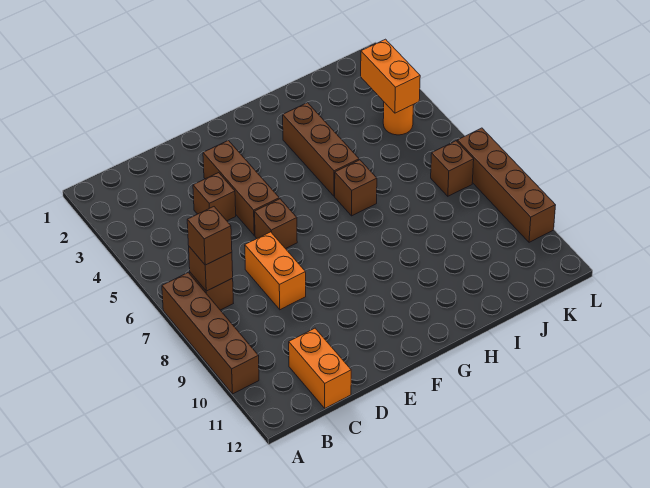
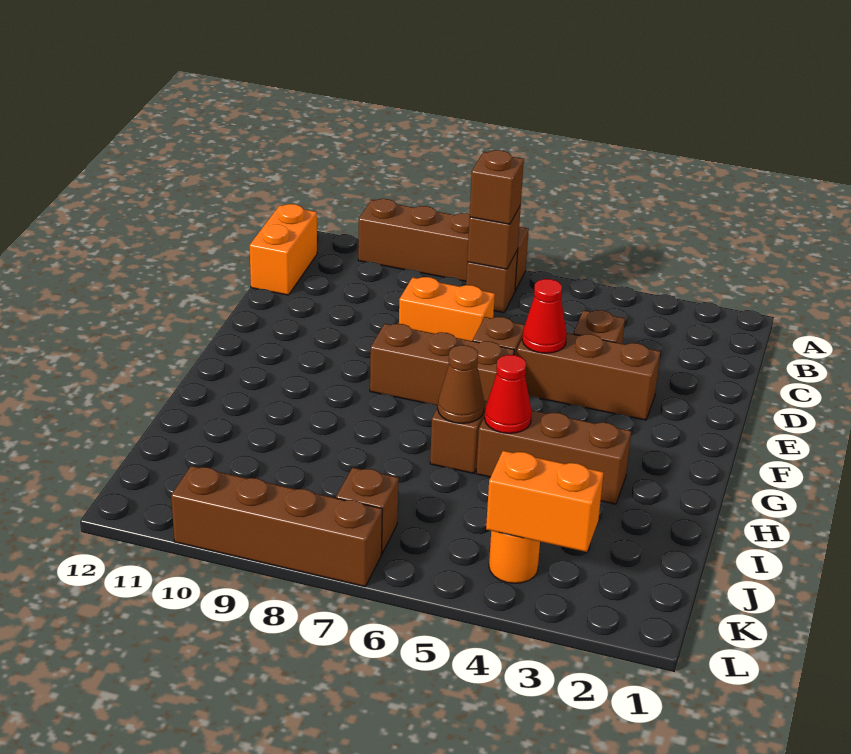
orange brick C11:C12 level 1 -> orange brick B12:C12 level 1
none -> red cone E5 level 2
none -> brown brick F6:F8 level 1
none -> red cone H5 level 2
none -> brown cone H6 level 2

